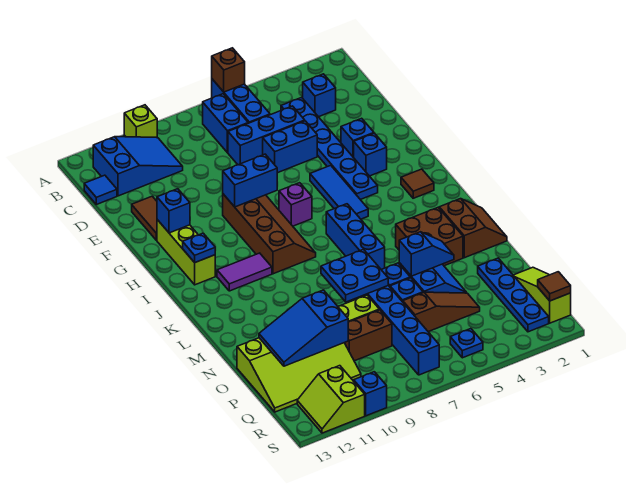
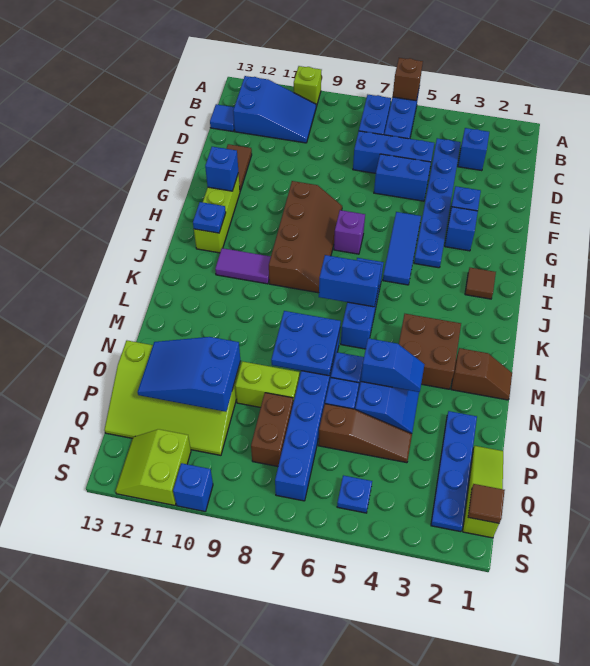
blue brick G8:G9 level 2 -> blue brick K6:K7 level 2
brown slope L1:M2 level 1 top 2 -> brown slope M1:M2 level 1 top 2
brown brick P8:P9 level 1 -> brown brick P8:Q8 level 1

